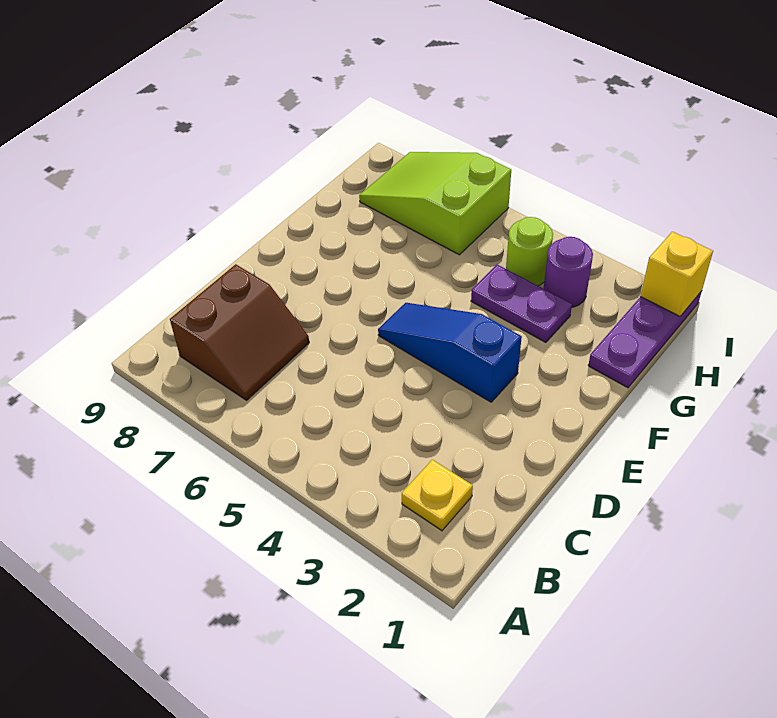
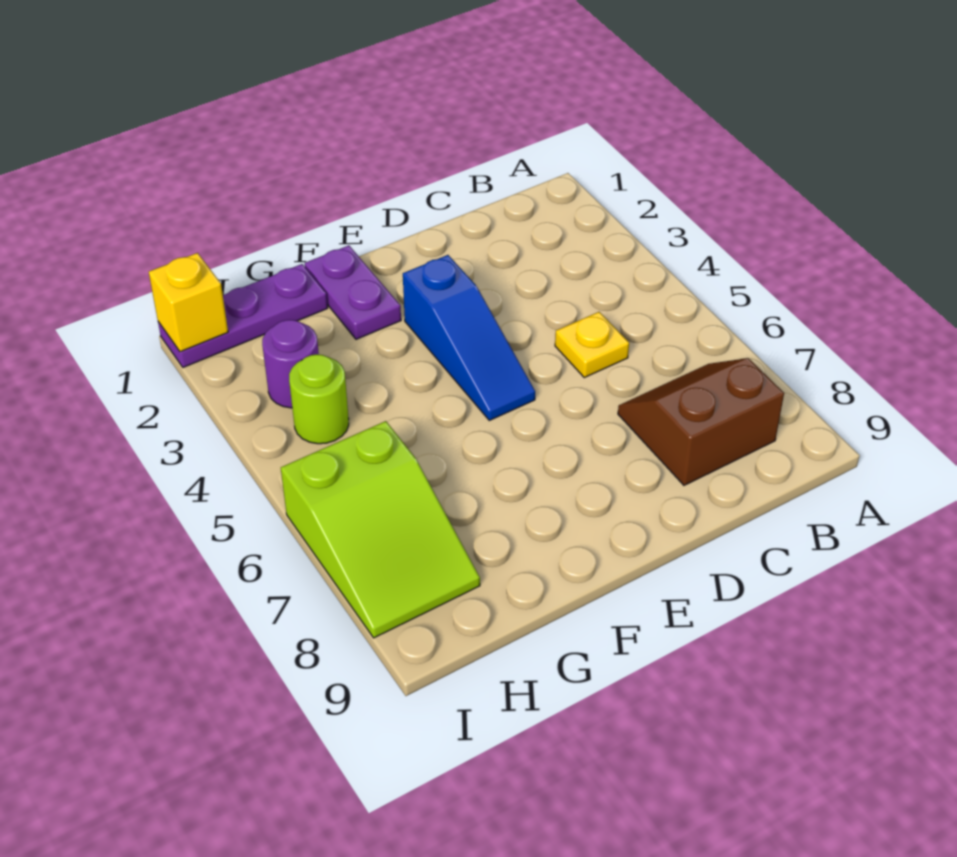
yellow plate B2 level 1 -> yellow plate C5 level 1
purple plate G3:G4 level 1 -> purple plate F1:F2 level 1

